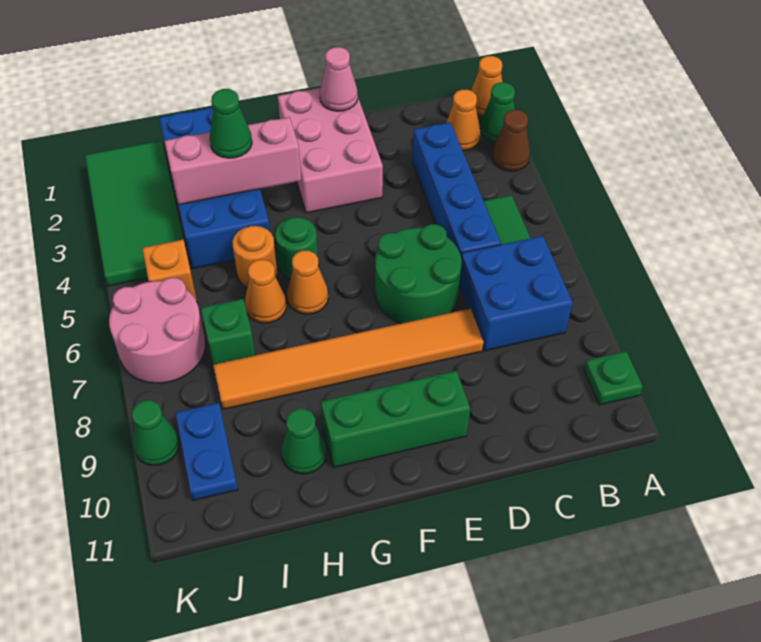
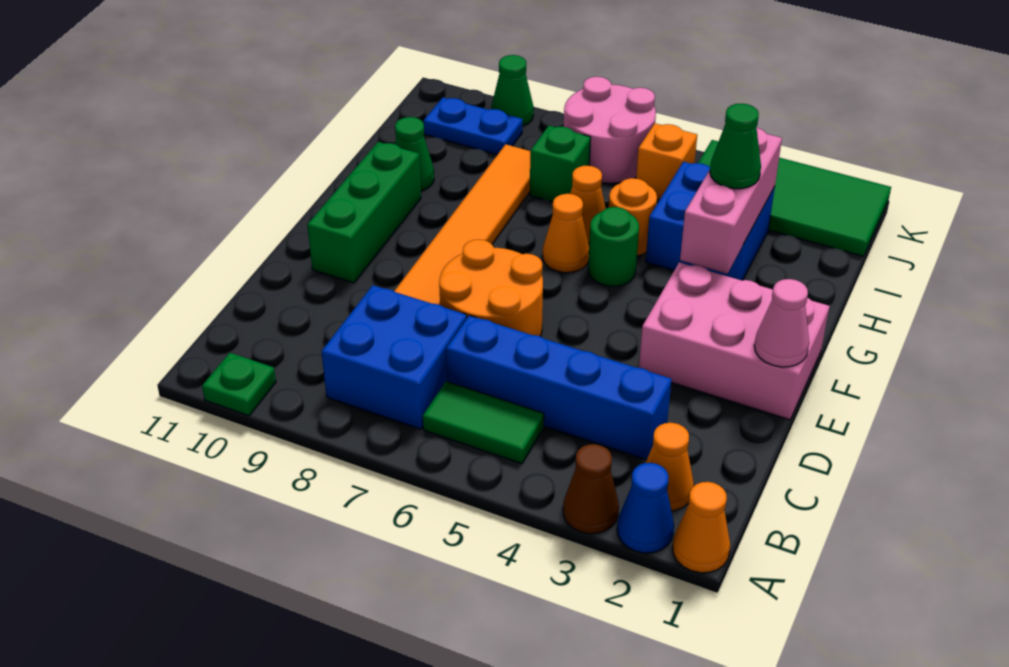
green cone A2 level 1 -> blue cone A2 level 1
green round brick D6:E7 level 1 -> orange round brick D6:E7 level 1
blue brick H1:I4 level 1 -> blue brick H3:I4 level 1

